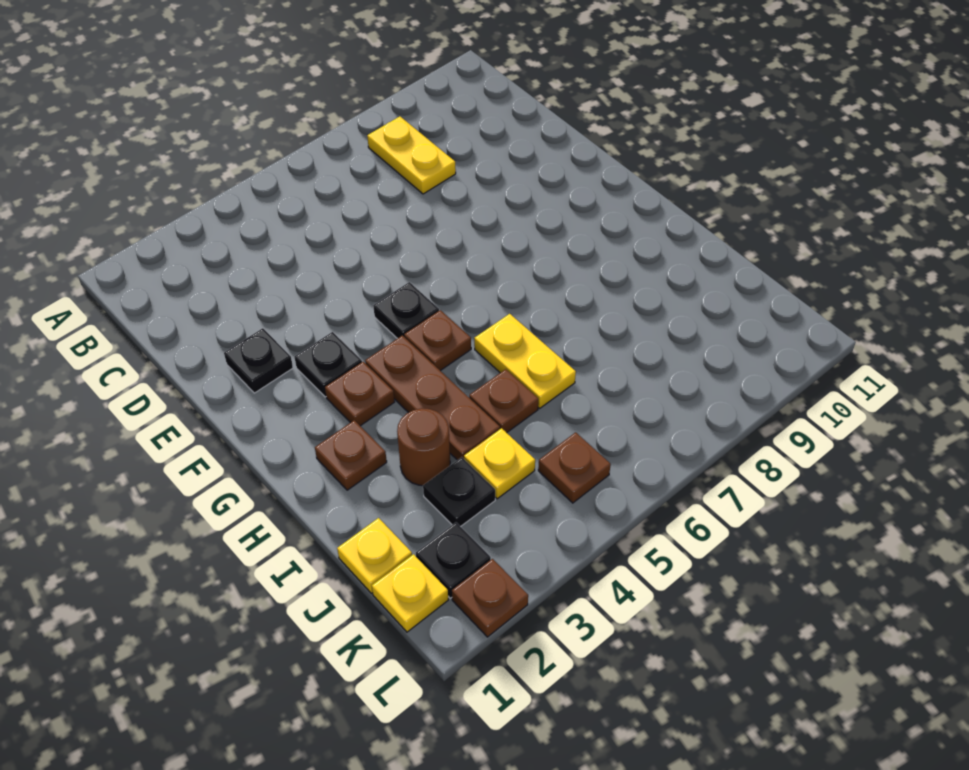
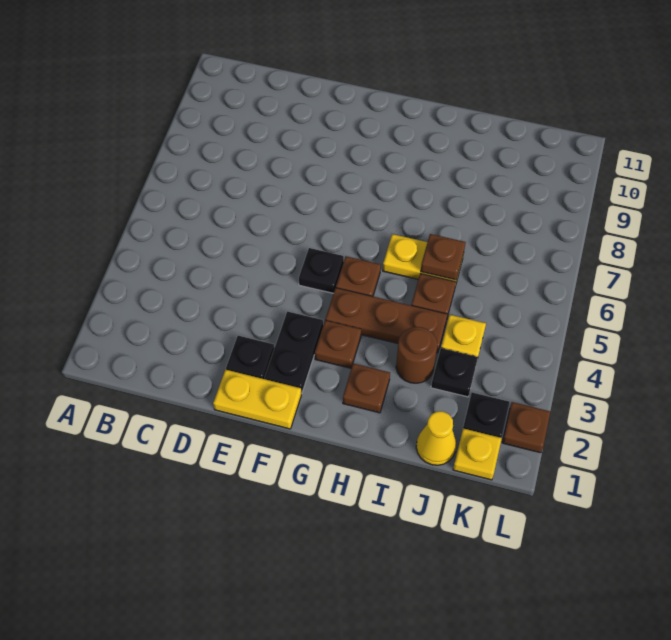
yellow plate B8:C8 level 1 -> yellow plate E1:F1 level 1
black plate F3 level 1 -> black plate F2:F3 level 1
yellow plate J1 level 1 -> yellow cone J1 level 1
brown plate K5 level 1 -> brown plate I6 level 2

